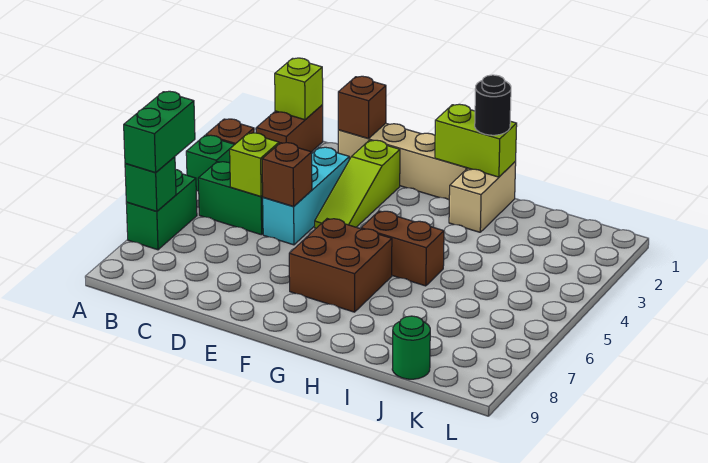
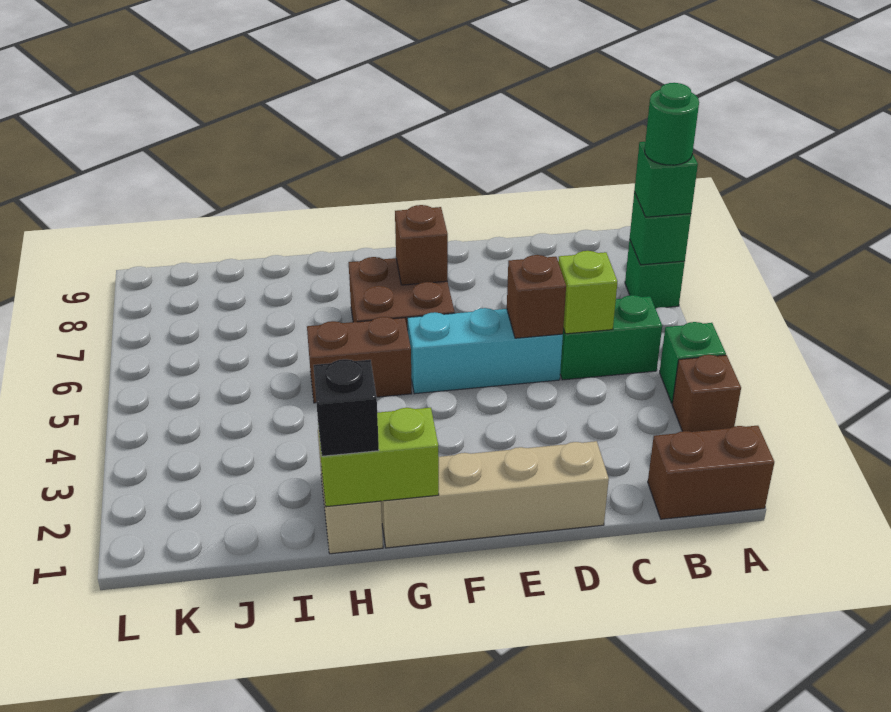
green brick A6:A7 level 1 -> green brick A7 level 1
green brick A6:A7 level 3 -> green brick A7 level 3
brown brick B1:B2 level 1 -> brown brick A1:B1 level 1
lime brick B1 level 2 -> none
brown brick D1 level 2 -> brown brick F7 level 2
cyan brick D3:D5 level 1 -> cyan brick D5:F5 level 1
lime slope E2:E4 level 1 top 2 -> none
black round brick H1 level 3 -> black brick H1 level 3
green round brick J9 level 1 -> green round brick A7 level 4

